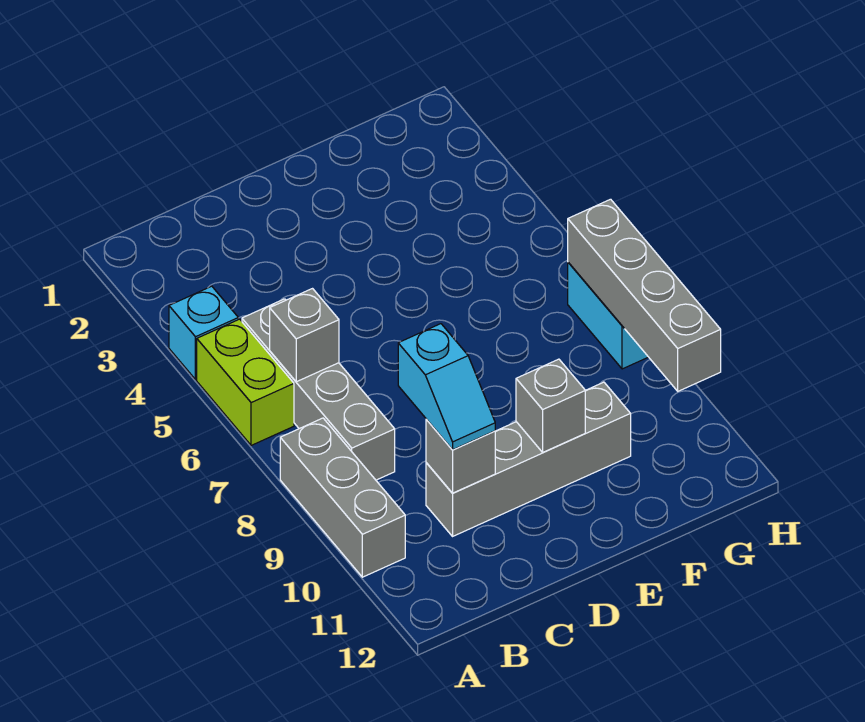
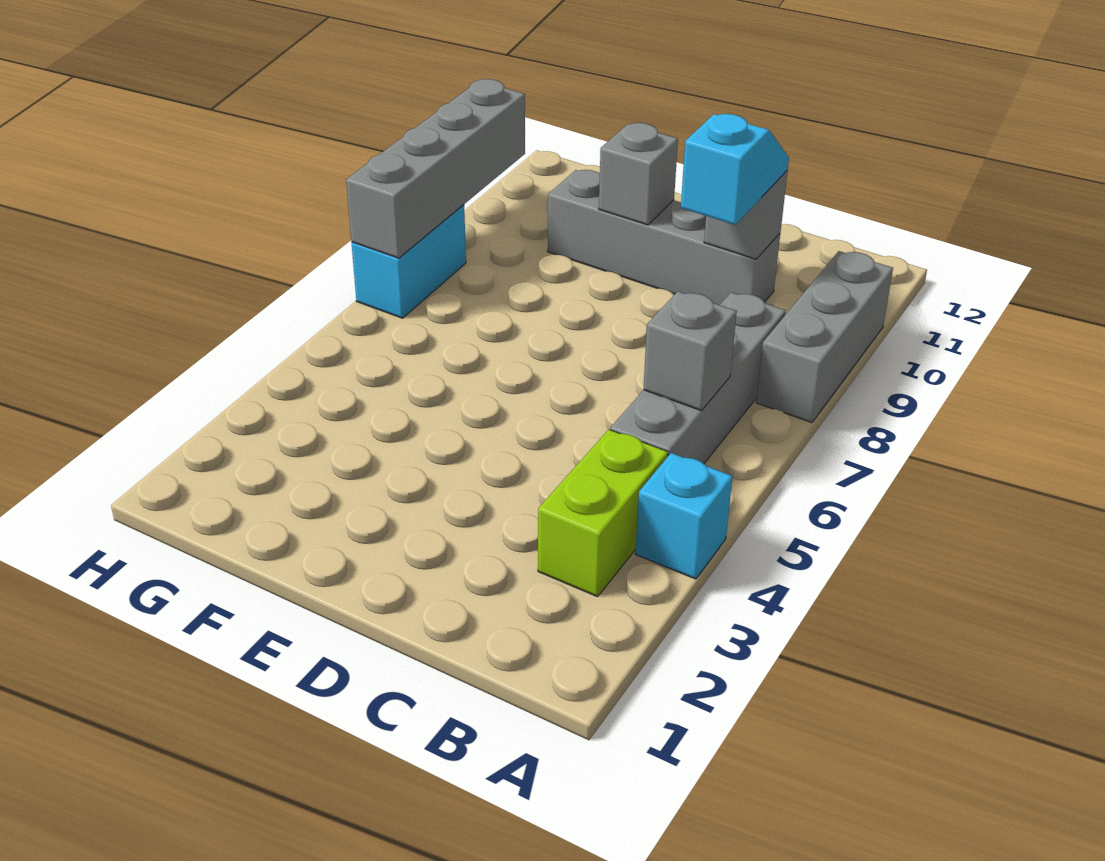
lime brick A5:A6 level 1 -> lime brick B3:B4 level 1

